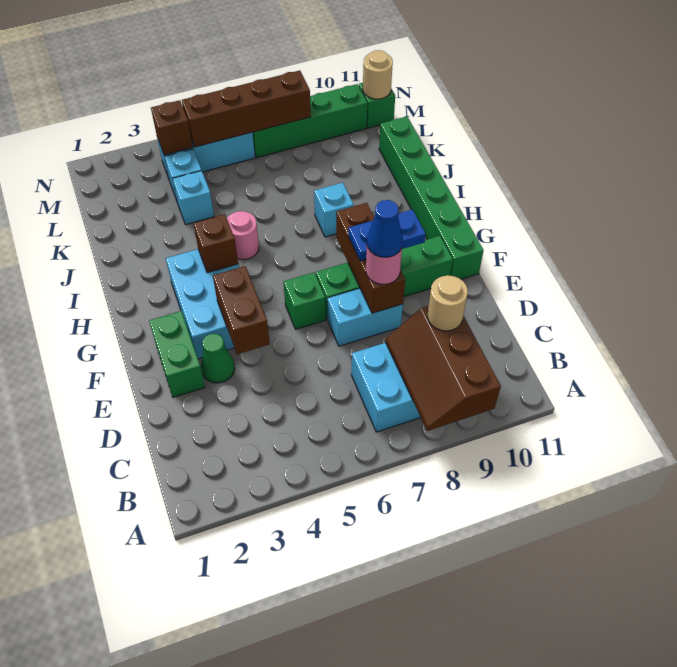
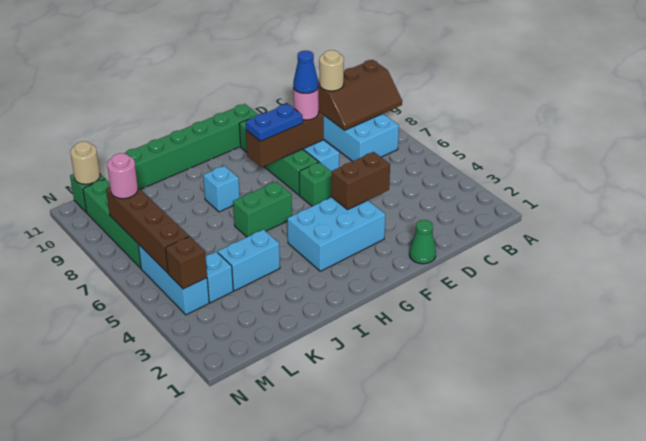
green brick E2:F2 level 1 -> green brick H6:I6 level 1
green cone E3 level 1 -> green cone E1 level 1
blue plate F8:F9 level 3 -> blue plate F8:G8 level 3
brown brick H4 level 2 -> none
pink round brick I5 level 1 -> pink round brick M8 level 3
cyan brick K4 level 1 -> cyan brick J4:K4 level 1

